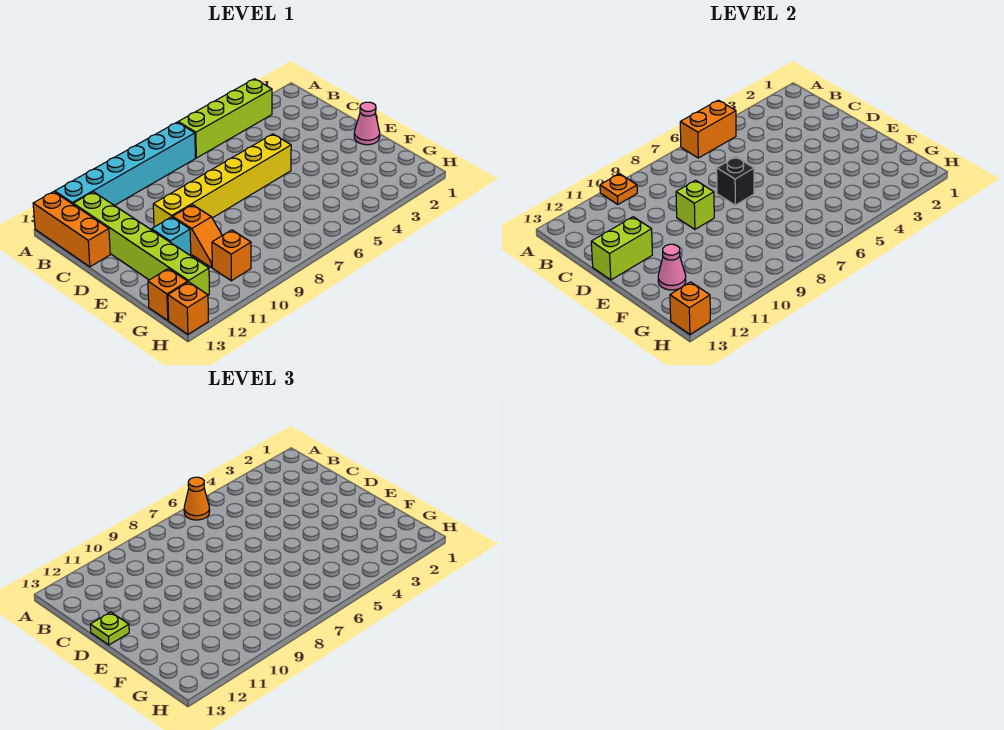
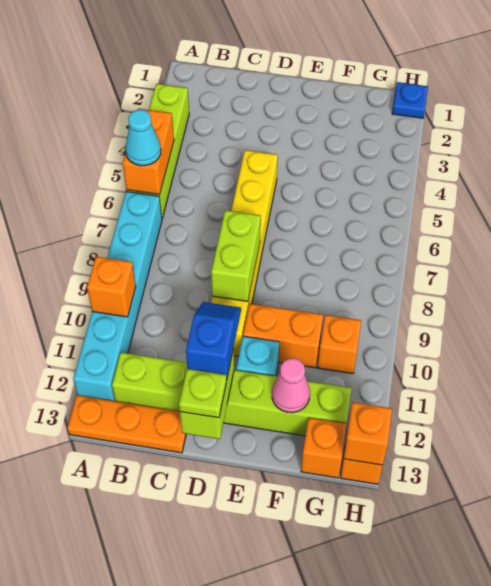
orange cone A6 level 3 -> cyan cone A6 level 3
orange plate A10 level 2 -> orange brick A10 level 2
orange brick A13:C13 level 1 -> orange plate A13:C13 level 1
black brick D7 level 2 -> none
lime brick D9 level 2 -> lime brick D8:D9 level 2
none -> blue slope D11:D12 level 3 top 12
pink cone E1 level 1 -> none
orange slope E10:F10 level 1 top E -> orange brick E10:F10 level 1
none -> blue plate H1 level 1

